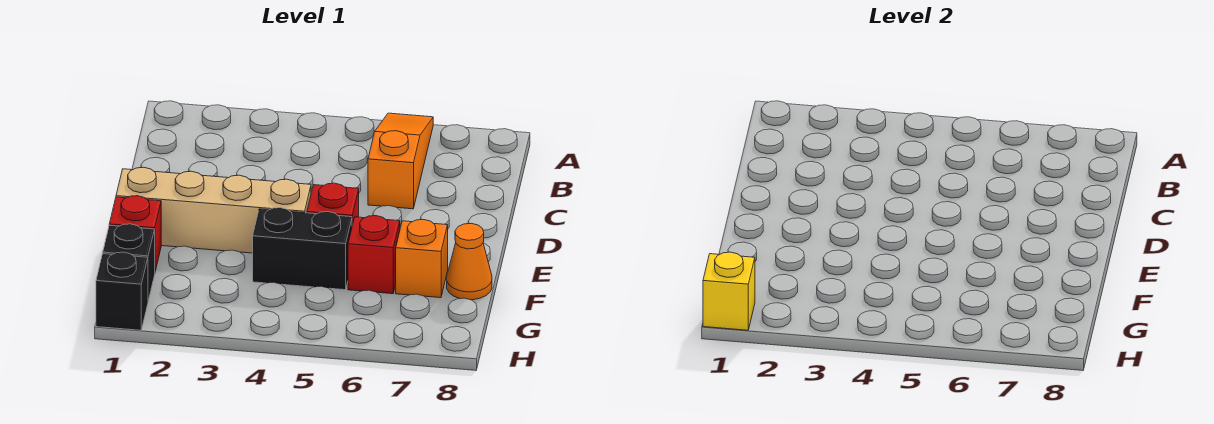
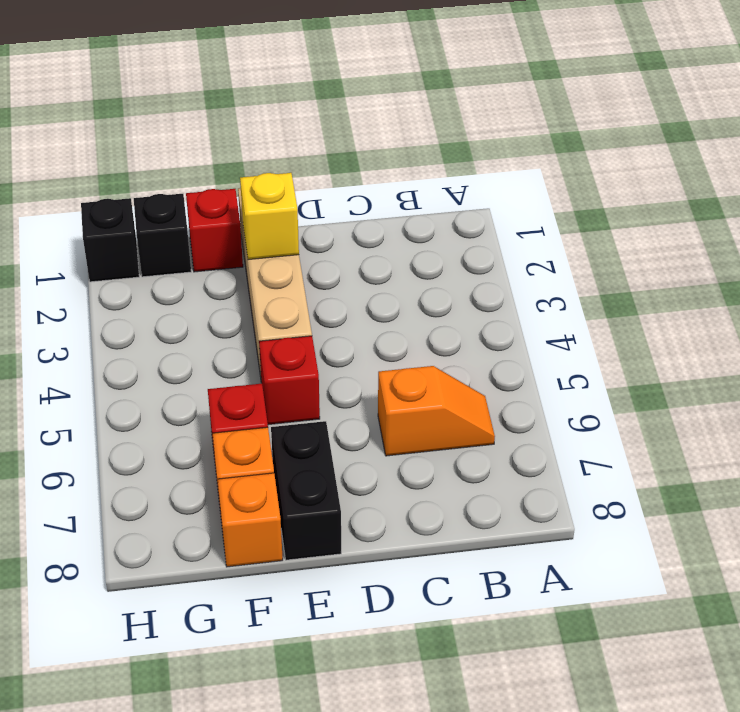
orange slope A6:C6 level 1 top C -> orange slope B6:C6 level 1 top C
black brick F4:F5 level 1 -> black brick E7:E8 level 1
orange cone F8 level 1 -> orange brick F8 level 1
yellow brick H1 level 2 -> yellow brick E2 level 2

